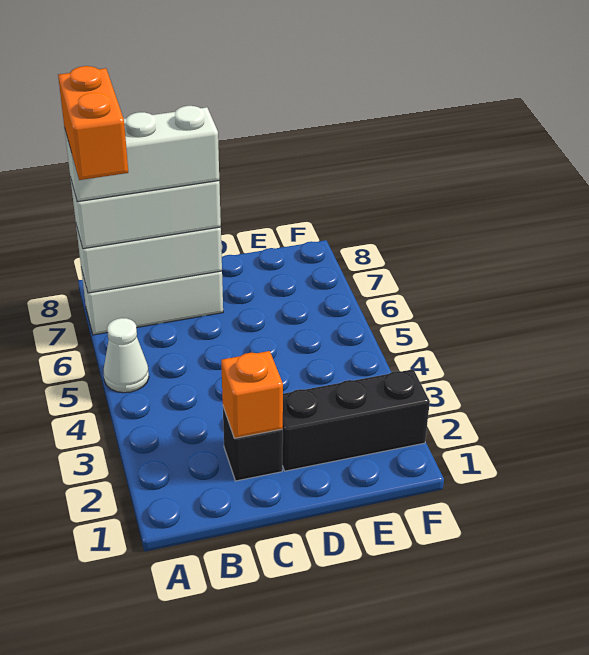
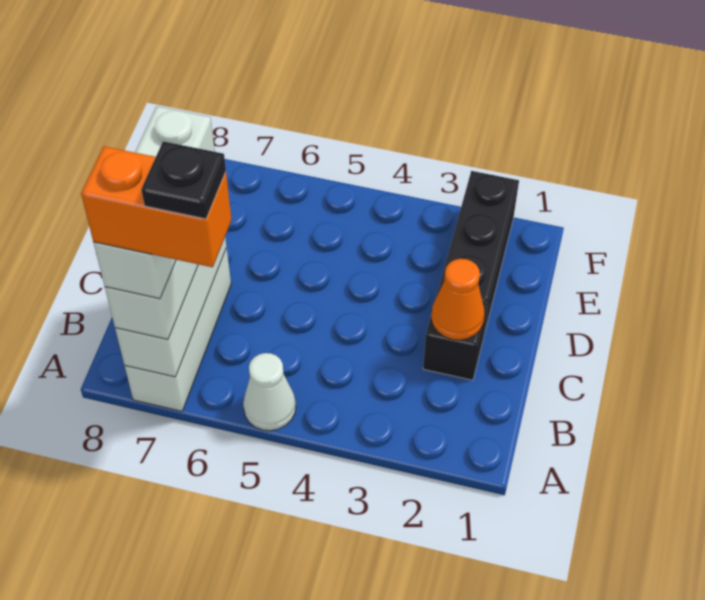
none -> black plate A6 level 6
orange brick C2 level 2 -> orange cone C2 level 2

